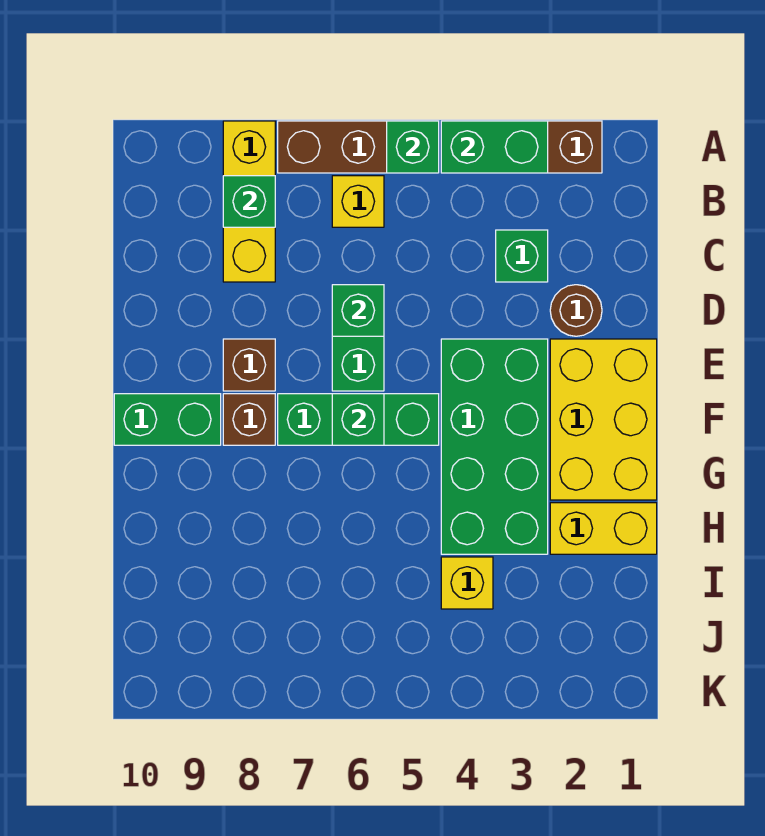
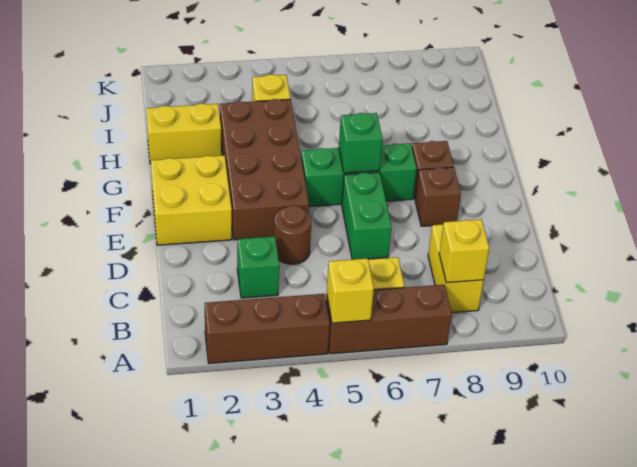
green brick A3:A4 level 2 -> none
green brick A5 level 2 -> yellow brick A5 level 2
yellow brick A8:C8 level 1 -> yellow brick B8:C8 level 1
green brick B8 level 2 -> yellow brick B8 level 2
brown round brick D2 level 1 -> brown round brick D4 level 1
green brick D6 level 2 -> none
yellow brick E1:G2 level 1 -> yellow brick E1:F2 level 1
green brick E3:H4 level 1 -> brown brick E3:H4 level 1
green brick F9:F10 level 1 -> none

